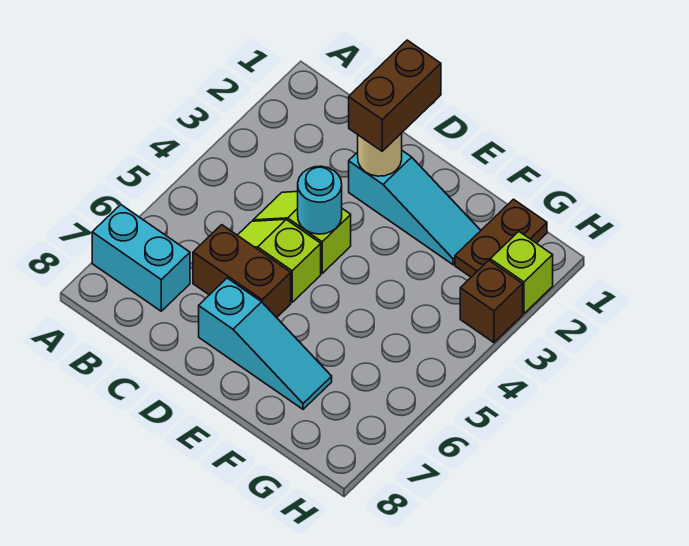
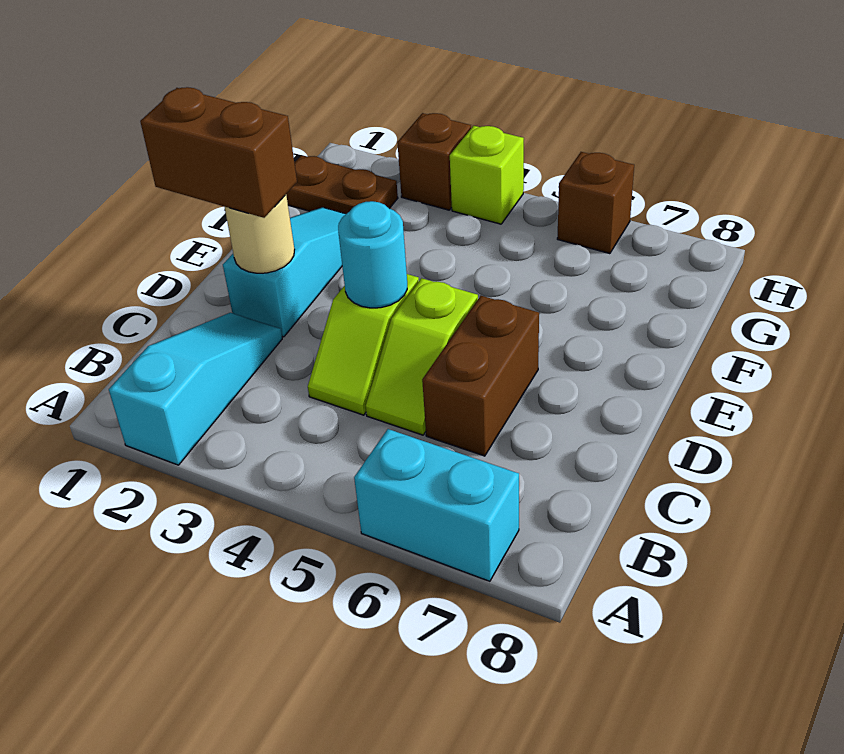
cyan brick A7:B7 level 1 -> cyan brick A6:A7 level 1
cyan slope D7:F7 level 1 top D -> cyan slope A2:C2 level 1 top A
lime brick H2 level 1 -> lime brick H4 level 1
none -> brown brick H6 level 1

